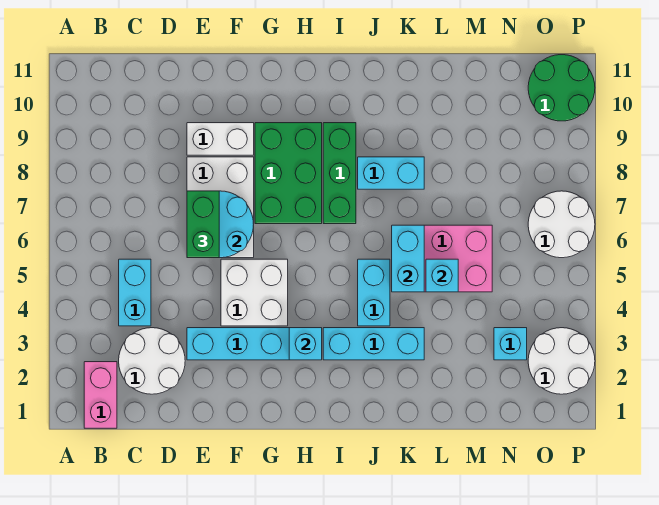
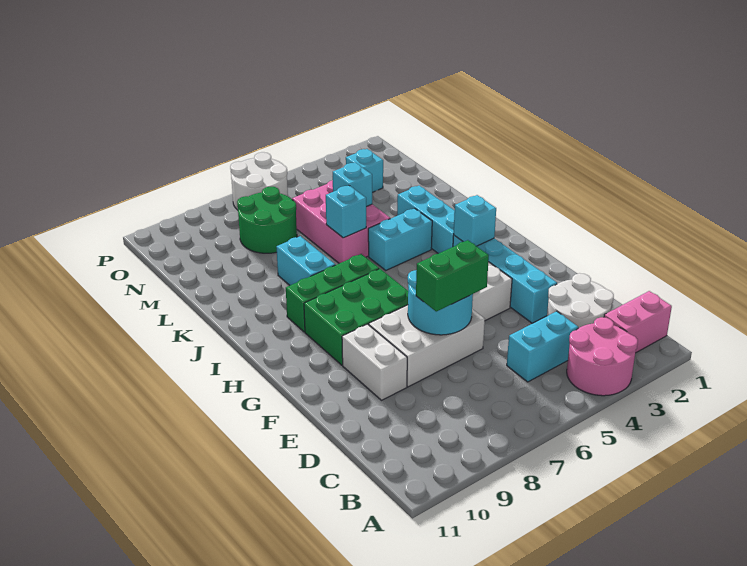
none -> pink round brick A3:B4 level 1
cyan brick K5:K6 level 2 -> cyan brick K6 level 2
white round brick O2:P3 level 1 -> none
green round brick O10:P11 level 1 -> green round brick M7:N8 level 1

